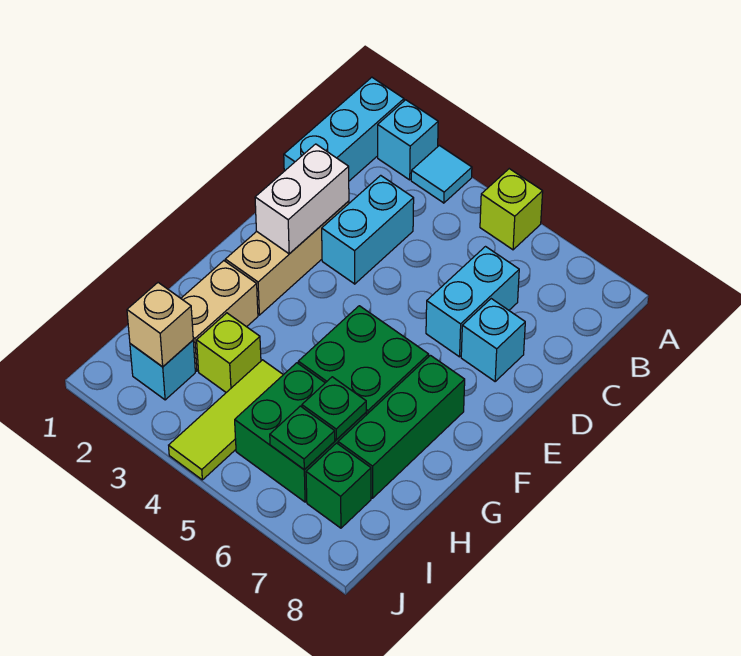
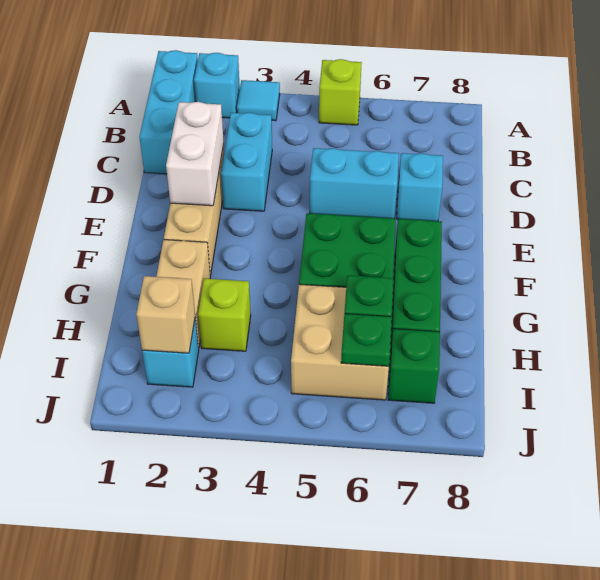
cyan brick C6:D6 level 1 -> cyan brick D5:D6 level 1
lime tile H4:J4 level 1 -> none
green brick H5:I6 level 1 -> tan brick H5:I6 level 1

